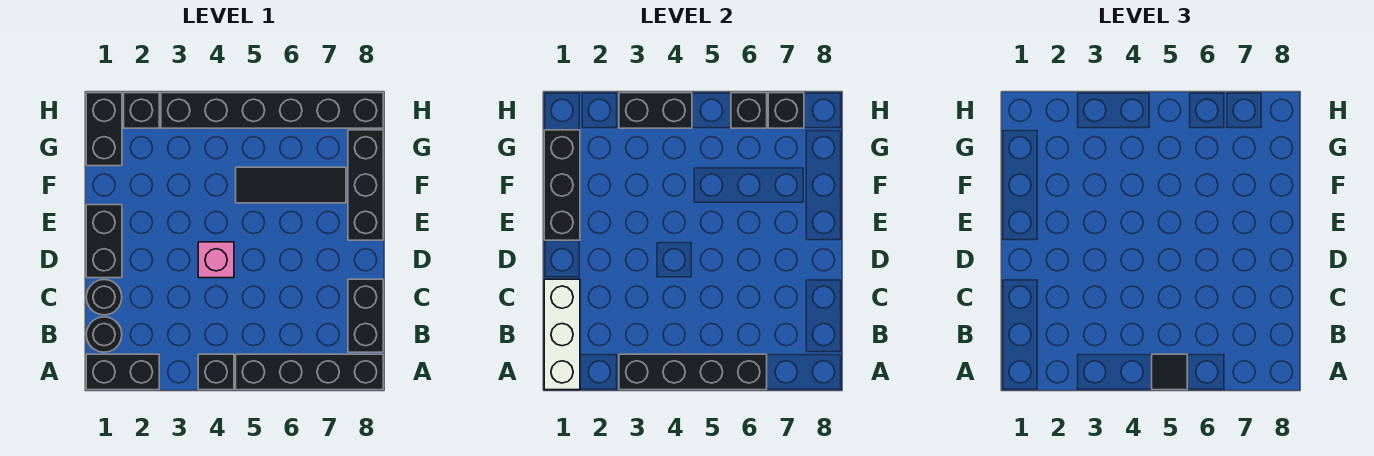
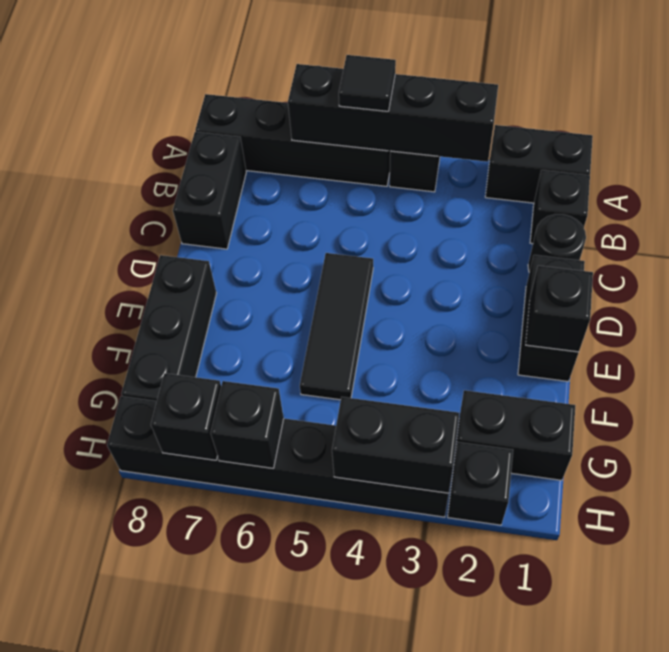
white brick A1:C1 level 2 -> none
black round brick B1 level 1 -> black brick B1 level 1
pink brick D4 level 1 -> none
black brick E1:G1 level 2 -> black brick E1 level 2
black tile F5:F7 level 1 -> black tile D5:F5 level 1
black brick G1:H1 level 1 -> black brick G1:G2 level 1

